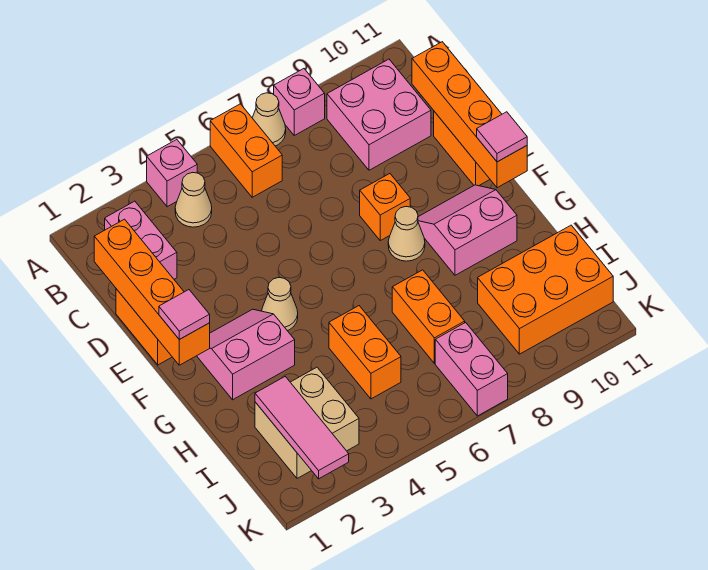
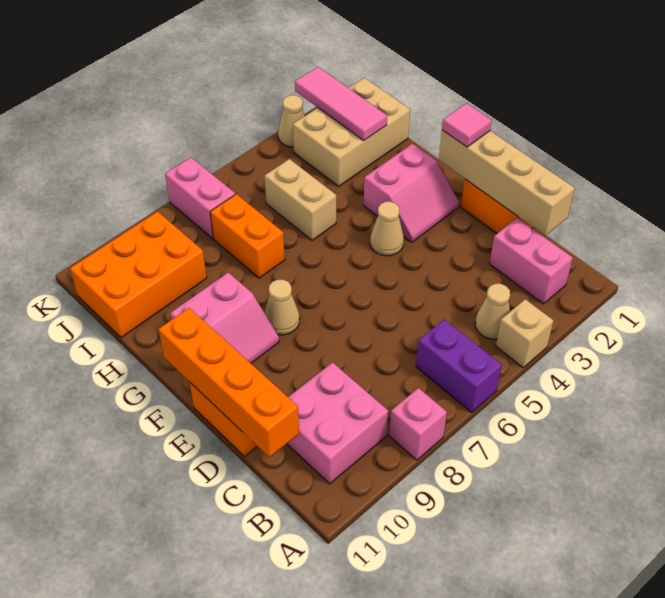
pink brick A4 level 1 -> tan brick A4 level 1
orange brick A6:B6 level 1 -> purple brick A6:B6 level 1
tan cone A7 level 1 -> tan cone K3 level 1
orange brick C1:F1 level 2 -> tan brick C1:F1 level 2
orange brick E8 level 1 -> none
pink tile F11 level 3 -> none
orange brick H5:I5 level 1 -> tan brick H5:I5 level 1
tan brick I2:J3 level 1 -> tan brick I1:J3 level 1

